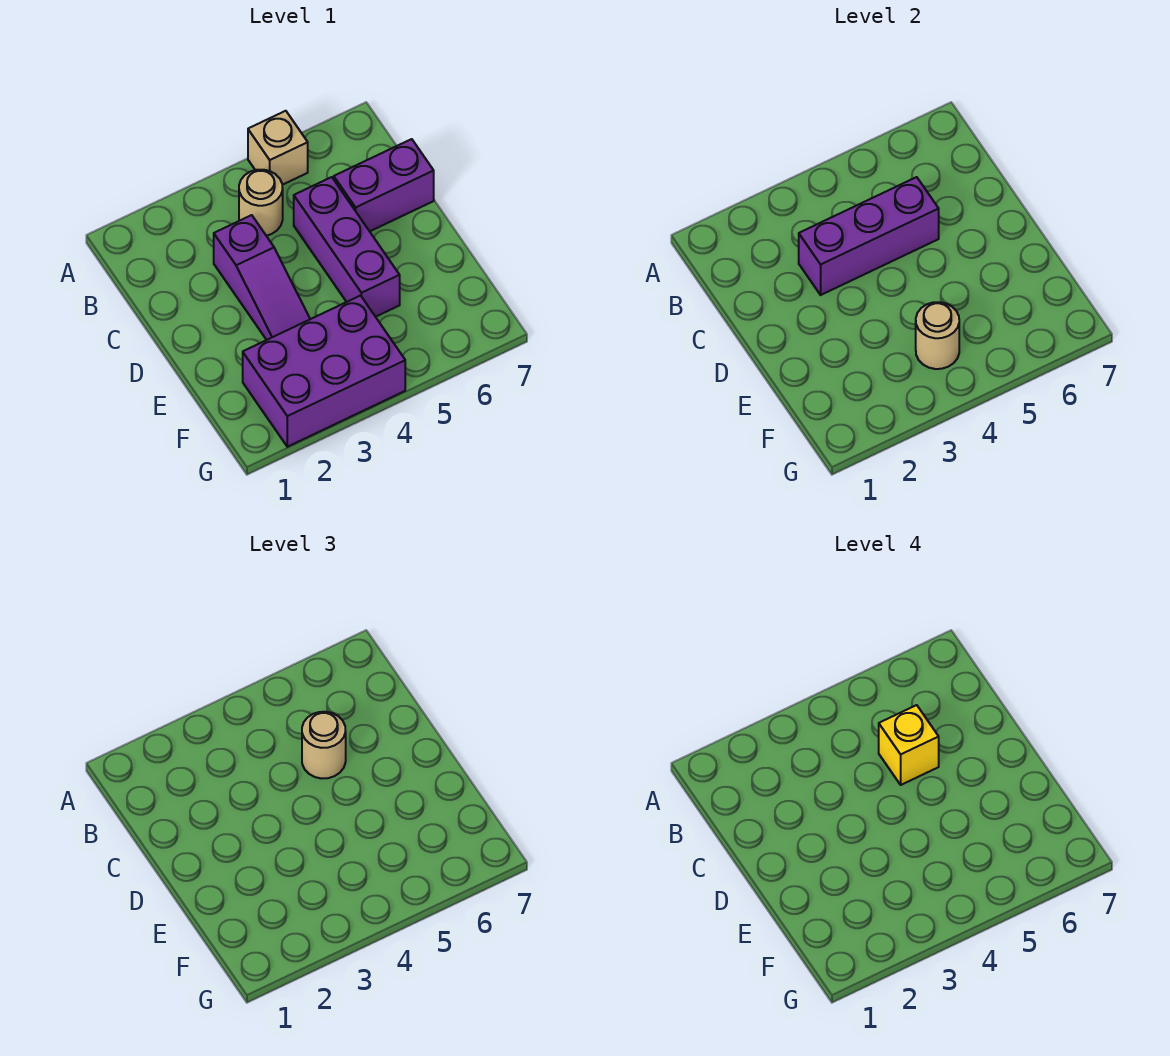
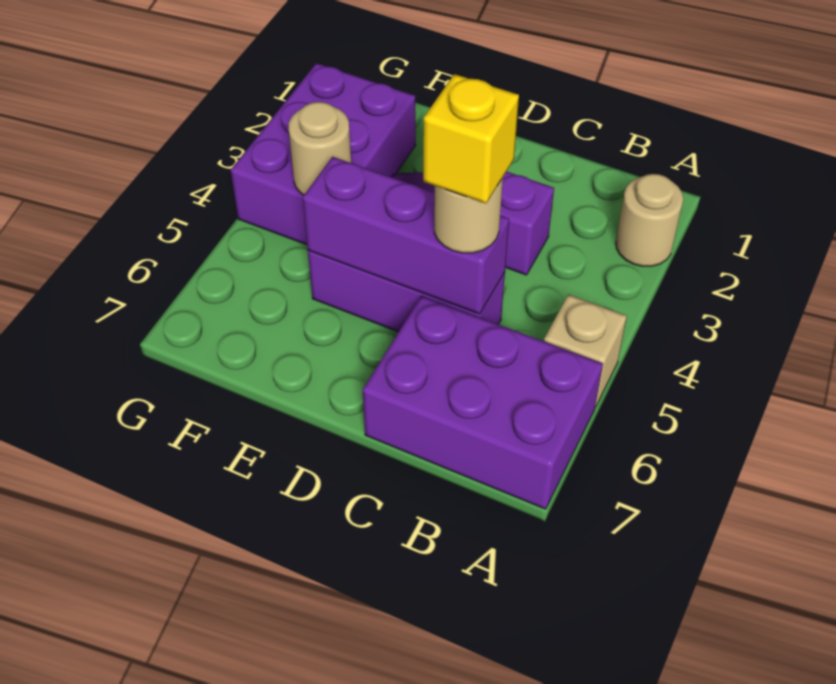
tan round brick B4 level 1 -> tan round brick A2 level 1
purple brick C3:C5 level 2 -> purple brick C5:E5 level 2
purple brick C6:C7 level 1 -> purple brick A6:C7 level 1

